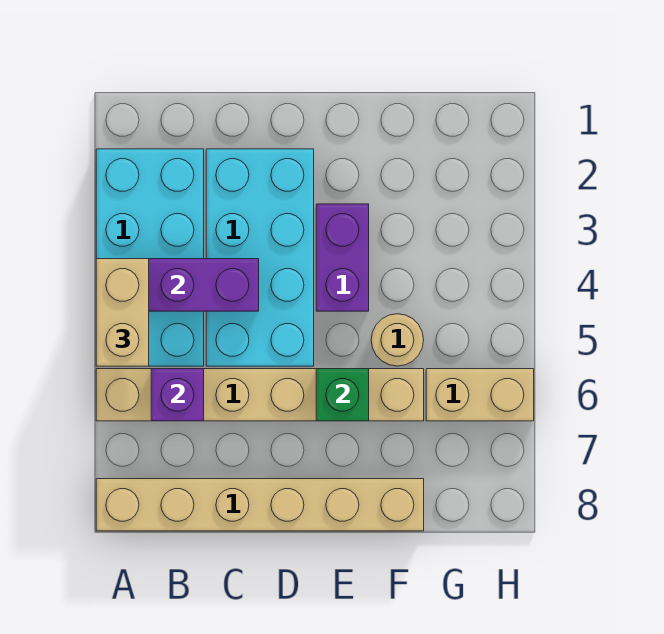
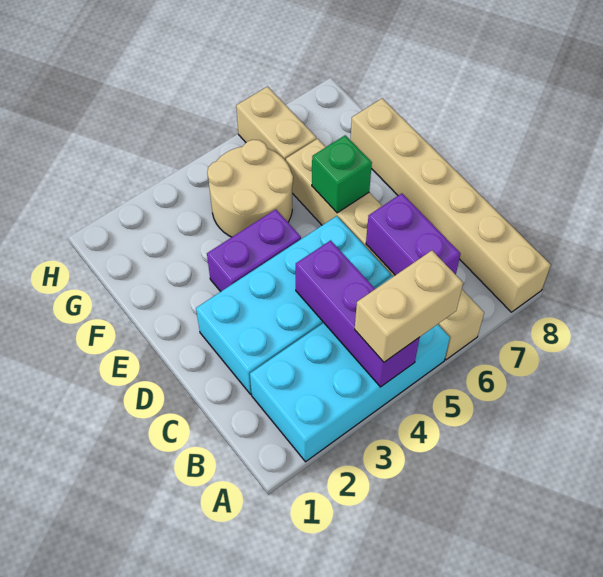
purple brick B6 level 2 -> purple brick B6:C6 level 2
tan round brick F5 level 1 -> tan round brick F4:G5 level 1

